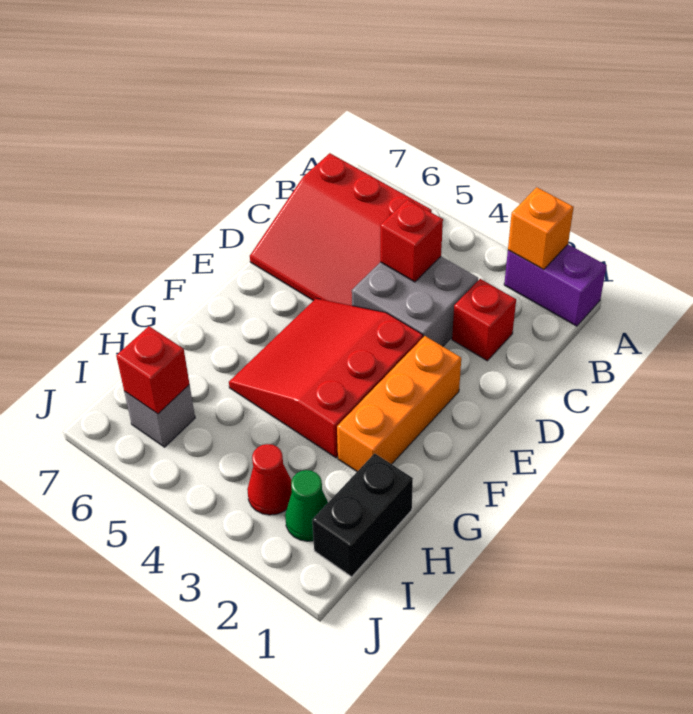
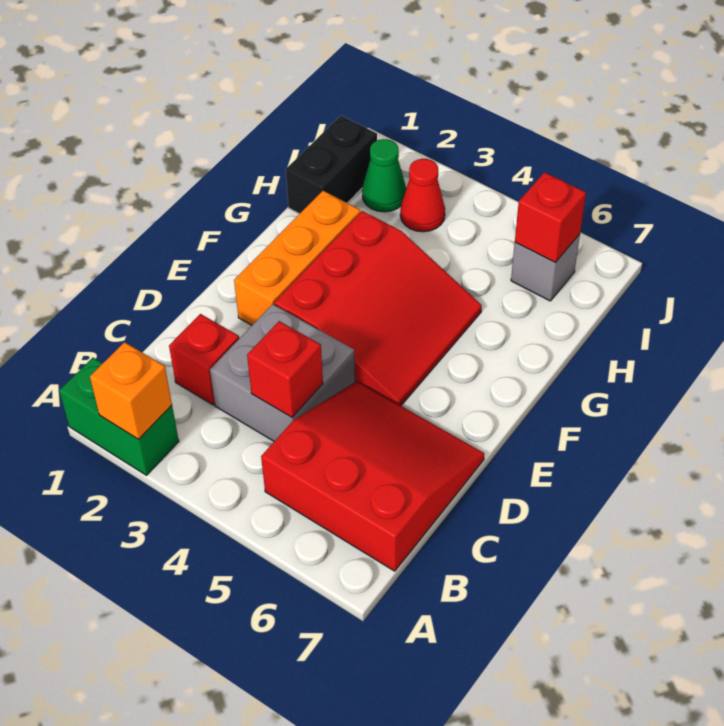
purple brick A1:A2 level 1 -> green brick A1:A2 level 1

